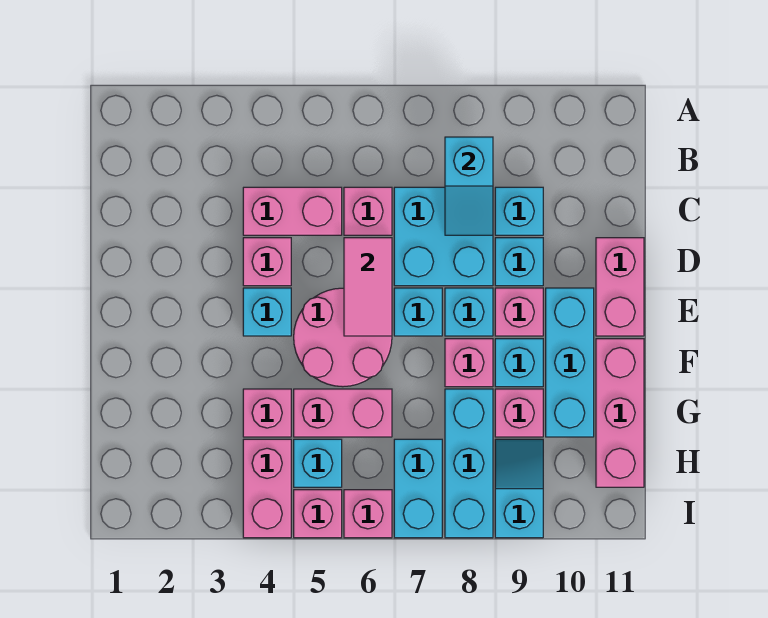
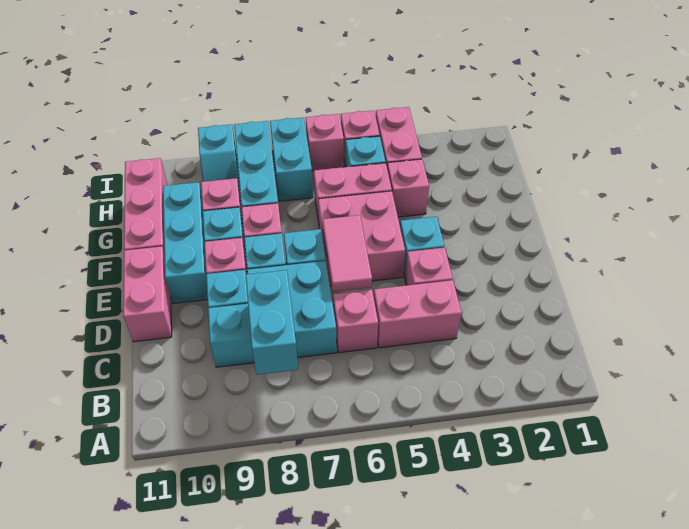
cyan slope B8:C8 level 2 top B -> cyan brick B8:C8 level 2
pink round brick E5:F6 level 1 -> pink brick E5:F6 level 1

